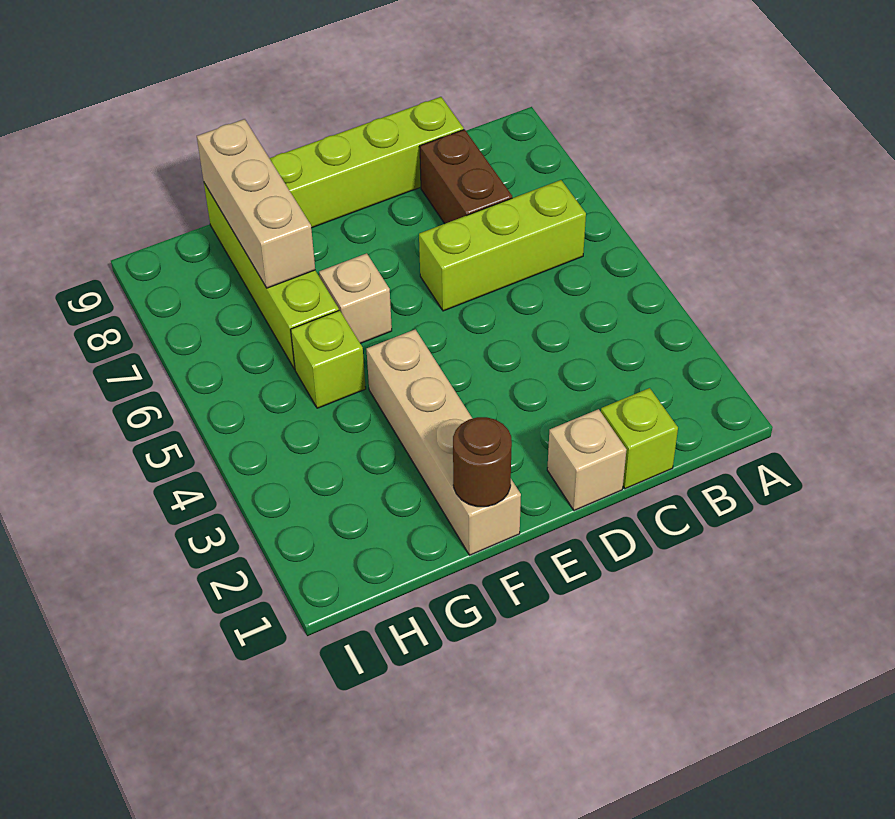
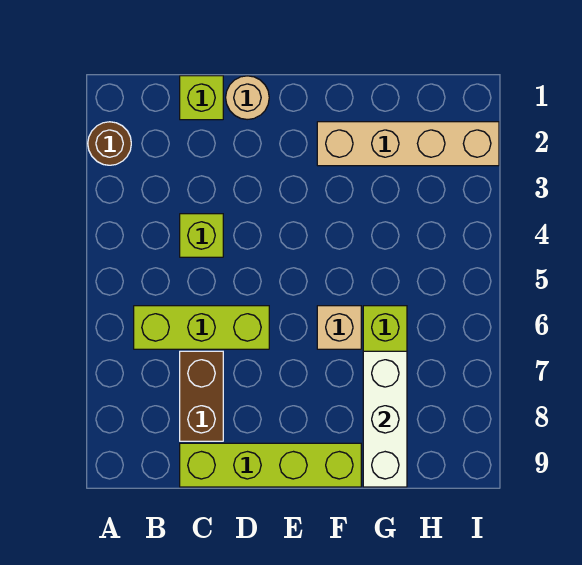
tan brick D1 level 1 -> tan round brick D1 level 1
tan brick F1:F4 level 1 -> tan brick F2:I2 level 1
brown round brick F1 level 2 -> brown round brick A2 level 1
lime brick G5 level 1 -> lime brick C4 level 1
tan brick G7:G9 level 2 -> white brick G7:G9 level 2

